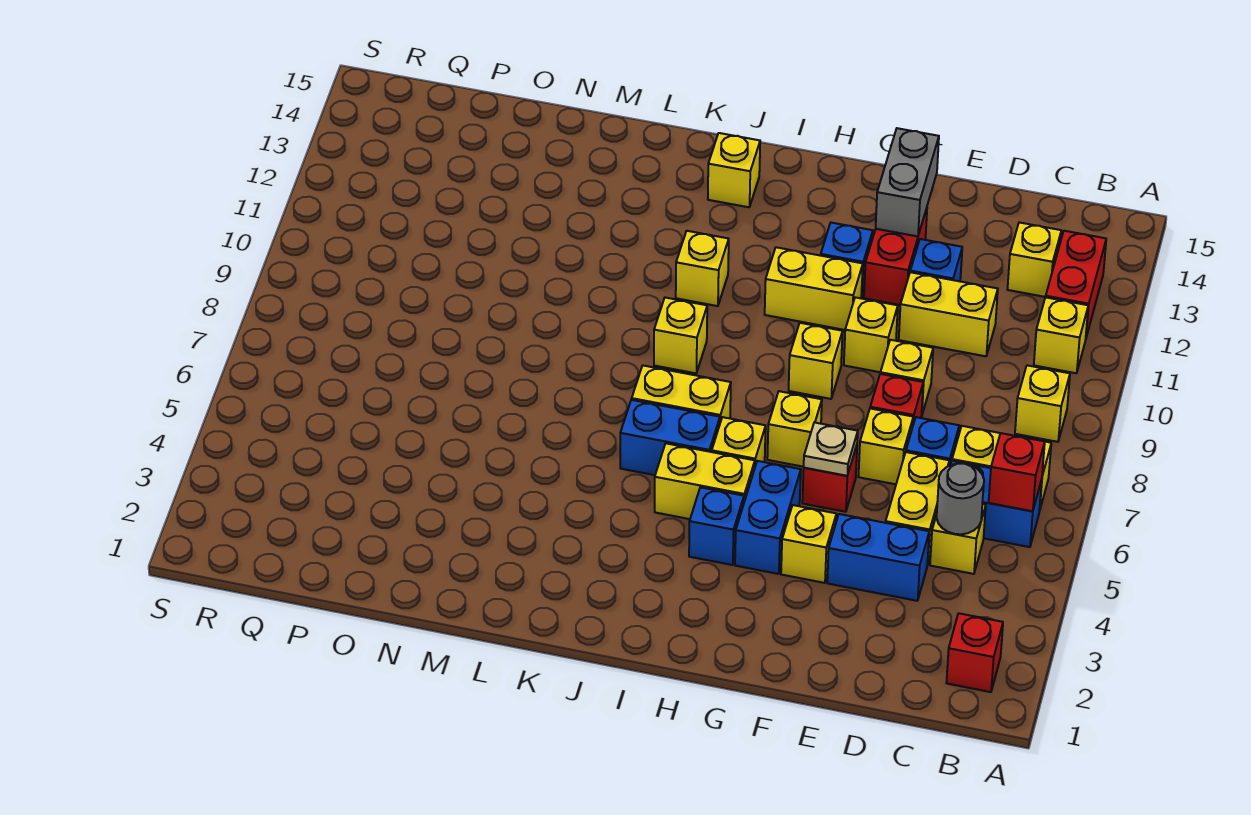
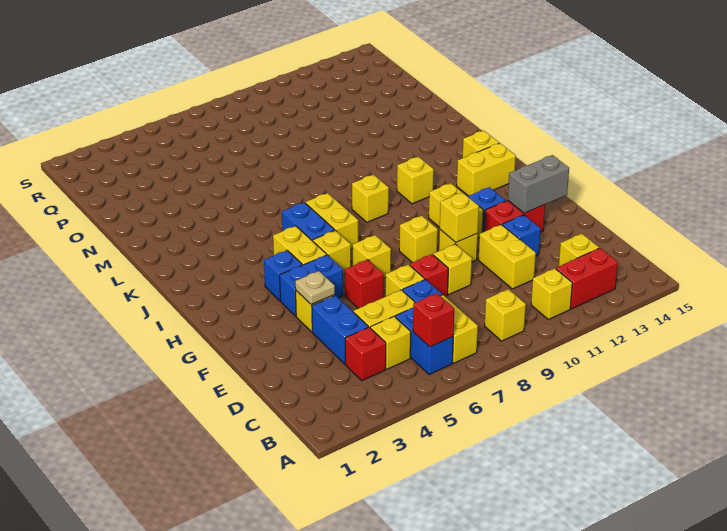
red brick B2 level 1 -> red brick C4 level 1
grey round brick C5 level 2 -> none
tan plate F6 level 2 -> tan plate F4 level 2
none -> yellow brick F10 level 2
none -> yellow brick I13:I14 level 1

